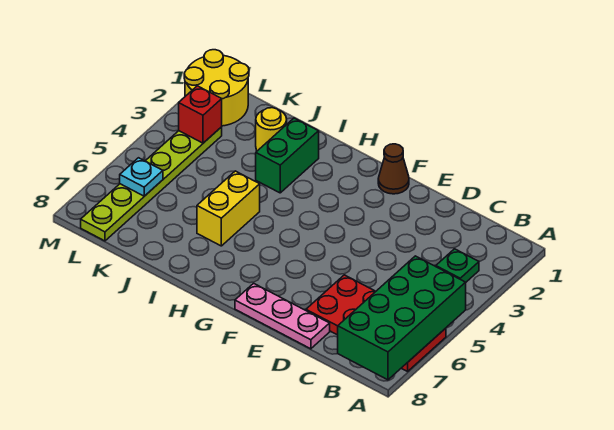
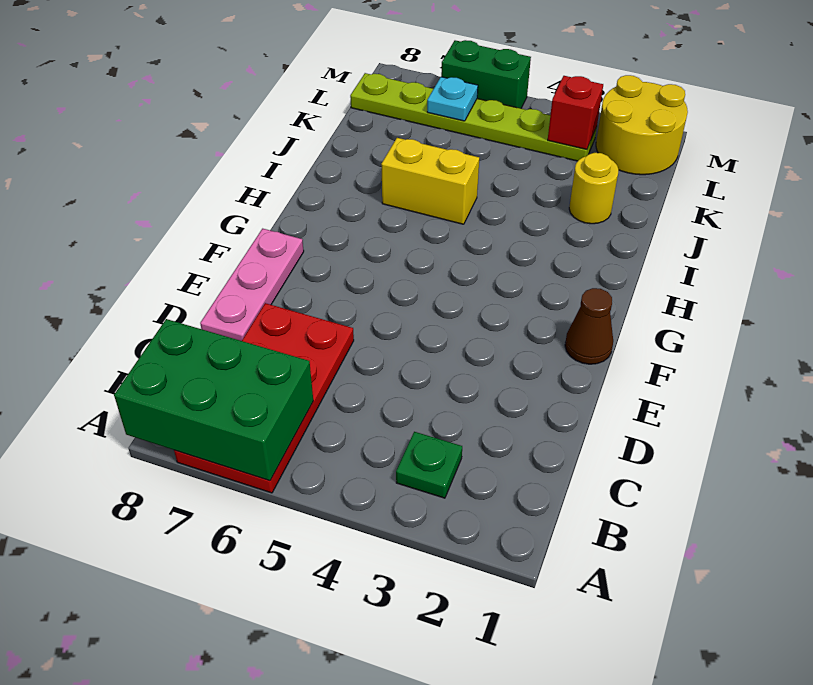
green brick A5:B8 level 2 -> green brick A6:B8 level 2
green brick I2:I3 level 1 -> green brick M5:M6 level 1

